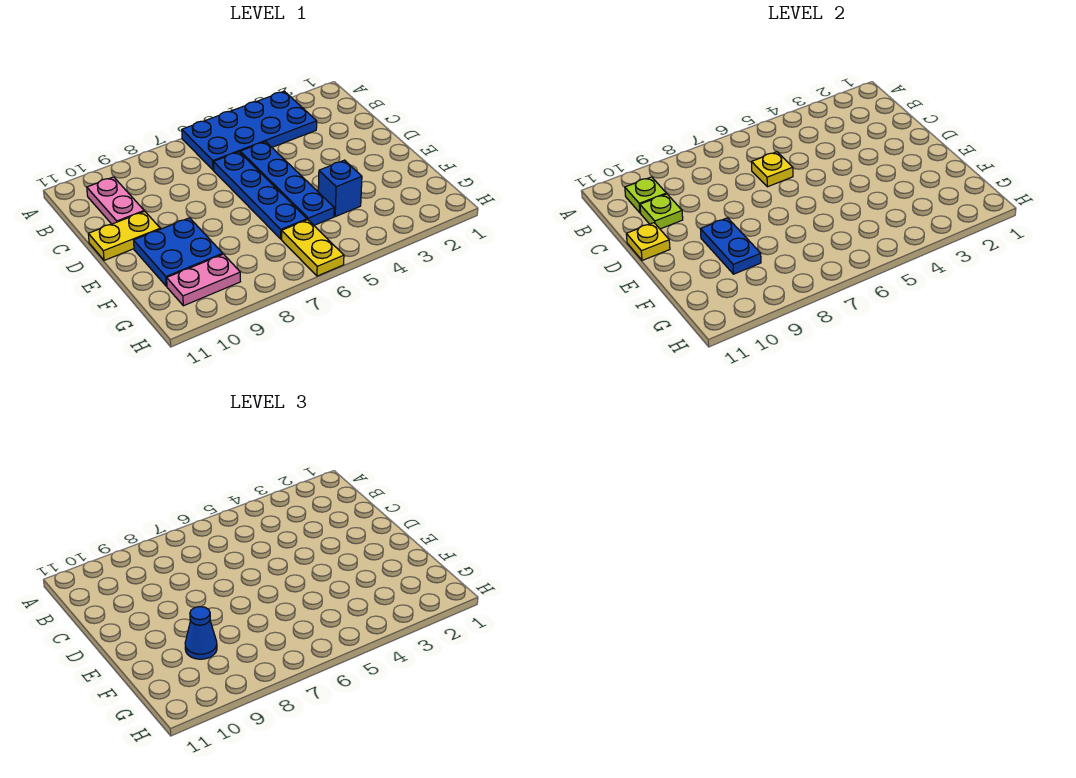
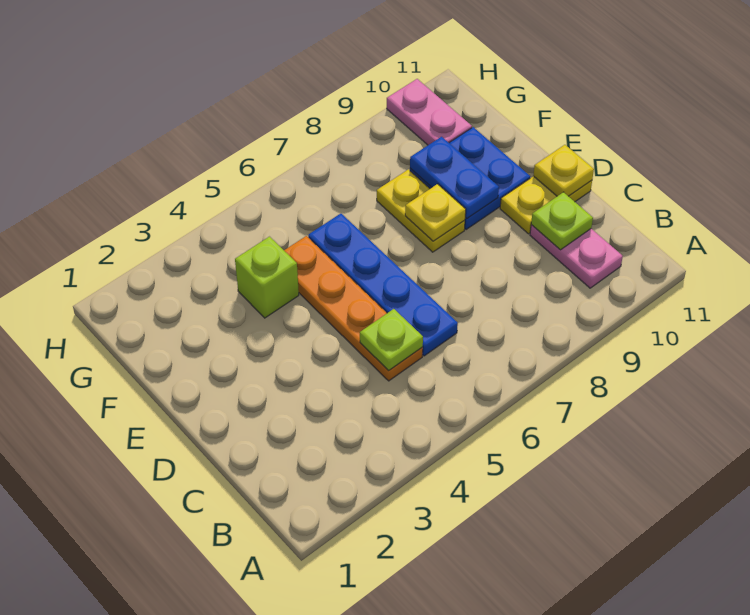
blue plate A3:B6 level 1 -> none
lime plate B10 level 2 -> lime plate C5 level 2
blue plate C5:F5 level 1 -> orange plate C5:F5 level 1
yellow plate C6 level 2 -> yellow plate E8 level 2
blue brick F4 level 1 -> lime brick F4 level 1
blue cone F9 level 3 -> none
yellow plate G6:H6 level 1 -> yellow plate E8:F8 level 1
pink plate G9:G10 level 1 -> pink plate G10:H10 level 1

